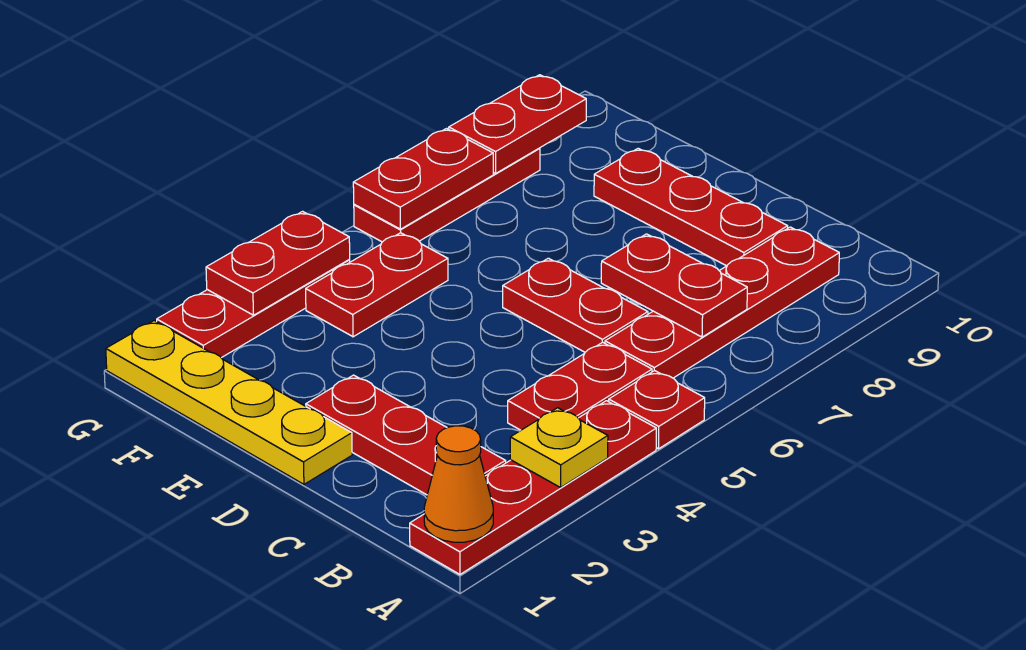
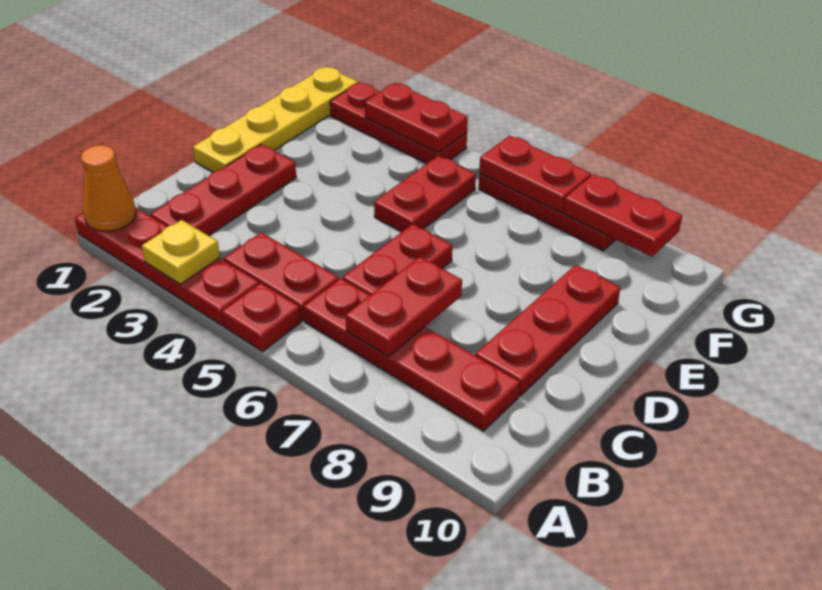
red plate F4:F5 level 1 -> red plate E5:F5 level 1

